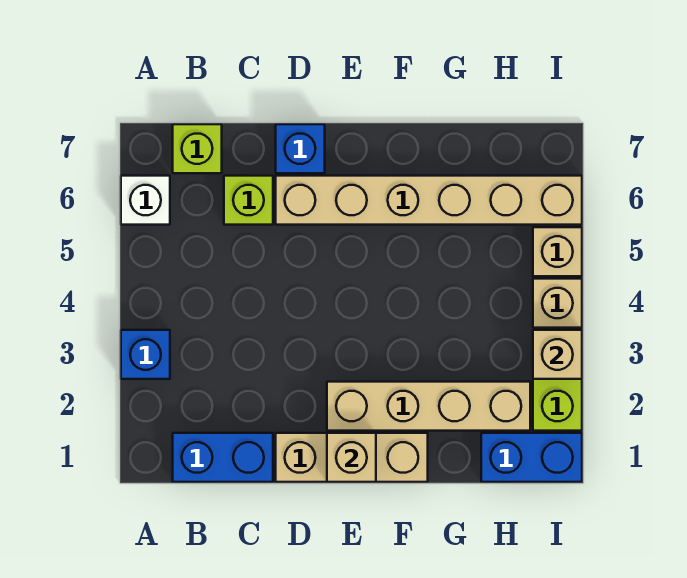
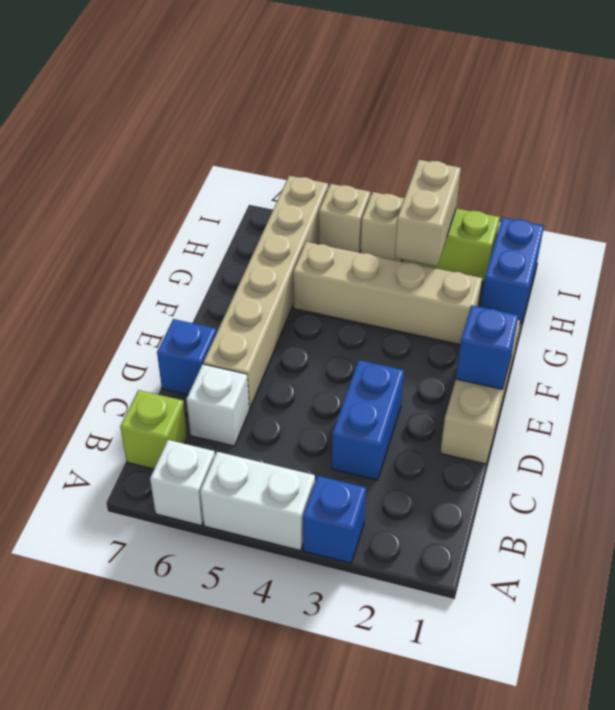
none -> white brick A4:A5 level 1
blue brick B1:C1 level 1 -> blue brick C3:D3 level 1
lime brick C6 level 1 -> white brick C6 level 1
tan brick E1 level 2 -> blue brick E1 level 2
tan brick E2:H2 level 1 -> tan brick G2:G5 level 1
tan brick I3 level 2 -> tan brick H3:I3 level 2

